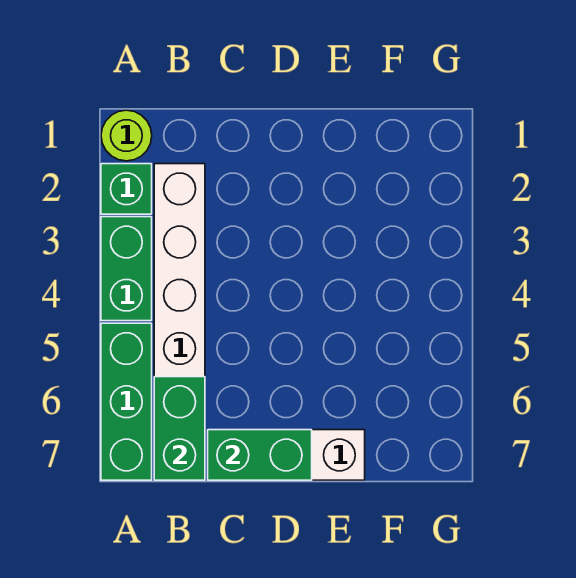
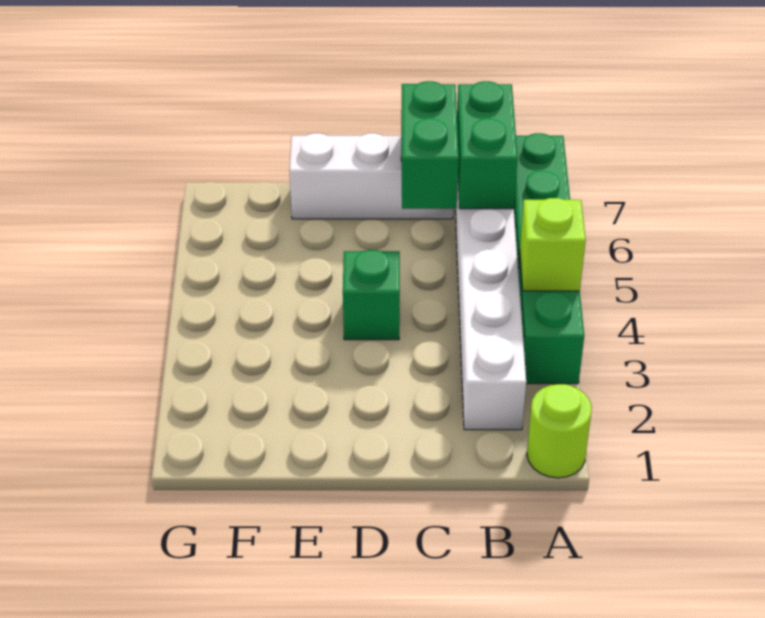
green brick A2 level 1 -> green brick D4 level 1
none -> lime brick A4 level 2
green brick C7:D7 level 2 -> green brick C6:C7 level 2

